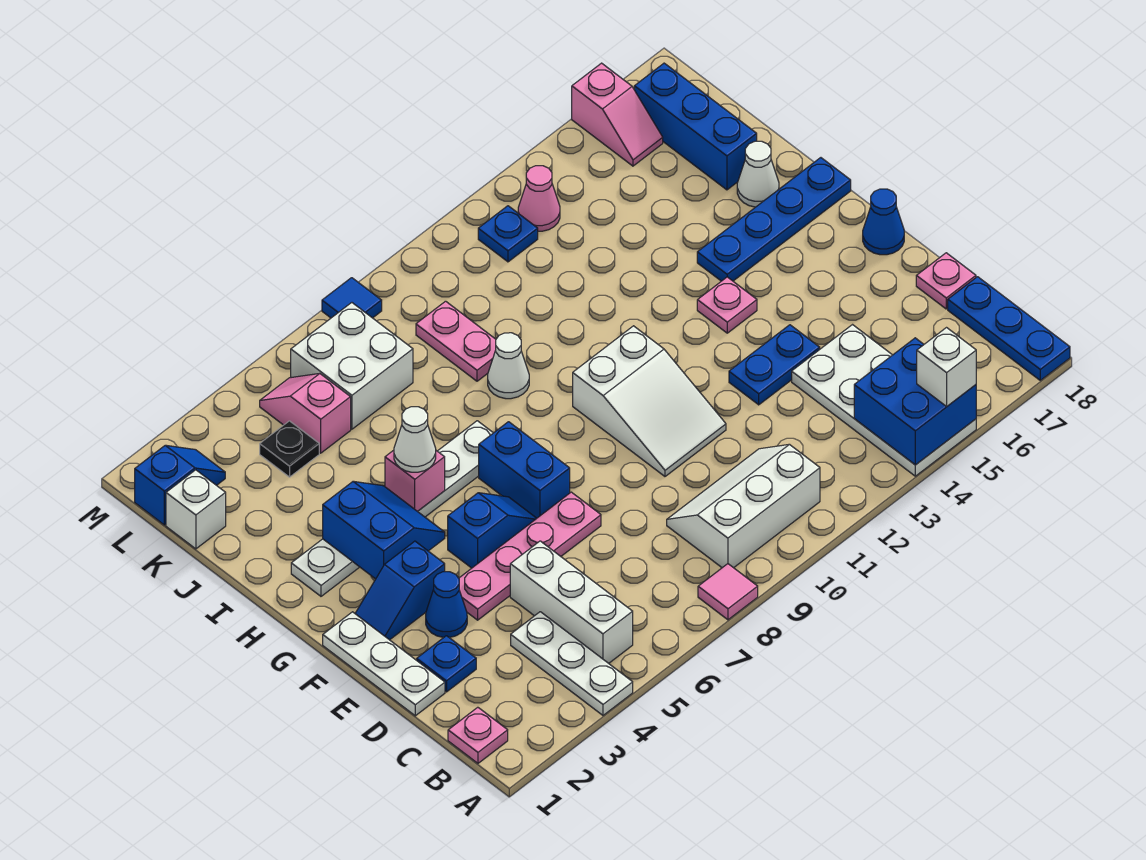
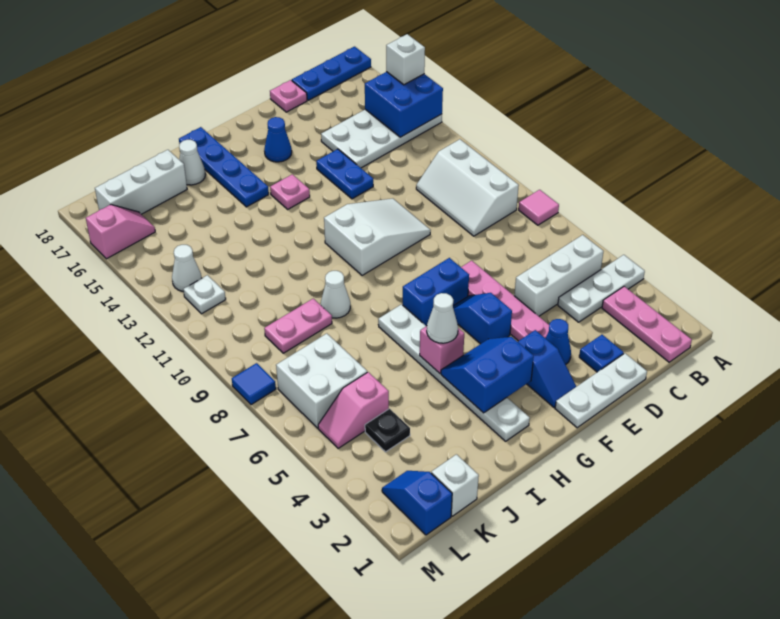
pink plate B1 level 1 -> pink plate B1:B3 level 1
blue cone F18 level 1 -> blue cone F16 level 1
blue brick J17:L17 level 1 -> white brick J17:L17 level 1
blue plate L12 level 1 -> white plate L12 level 1
pink cone L13 level 1 -> white cone L13 level 1

